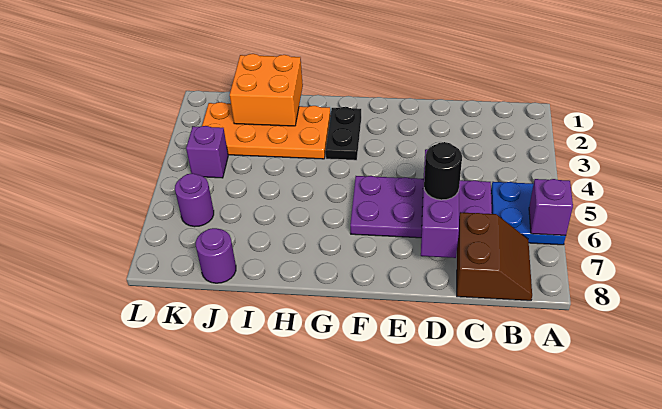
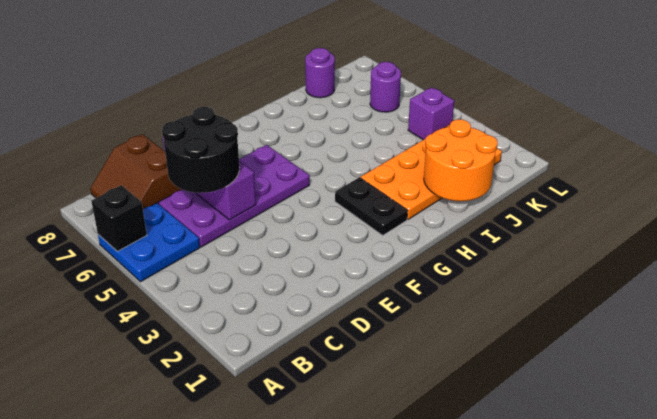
purple brick A6 level 2 -> black brick A6 level 2
black round brick D6 level 3 -> black round brick C5:D6 level 3
orange brick I1:J2 level 2 -> orange round brick I1:J2 level 2

